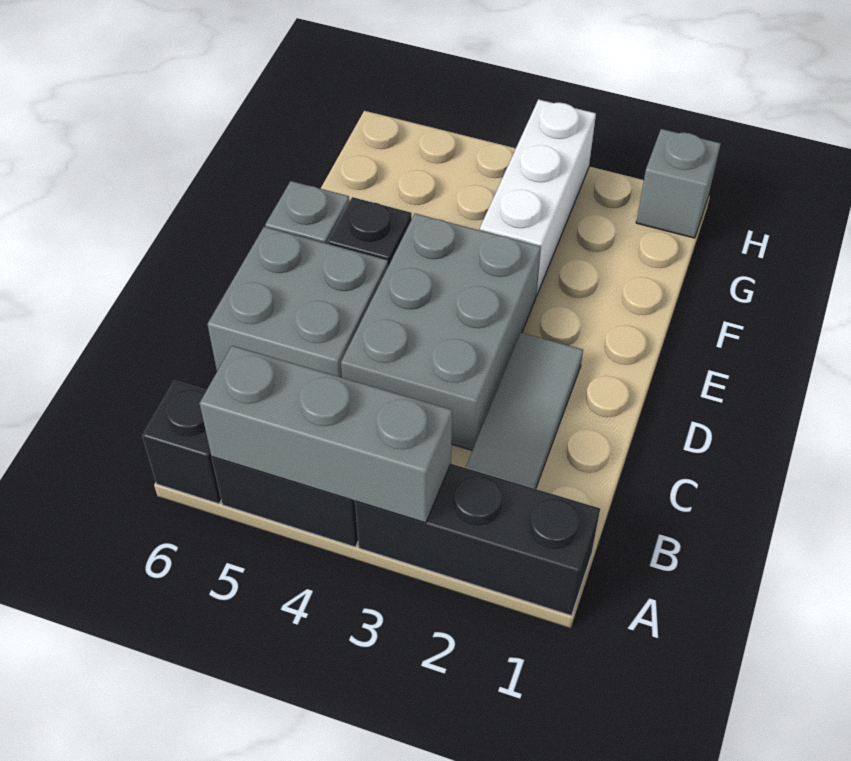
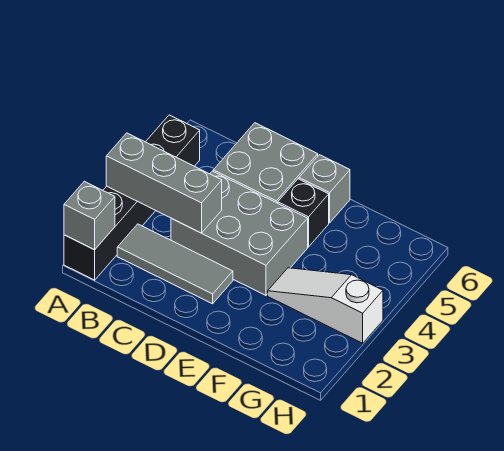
grey brick A3:A5 level 2 -> grey brick A3:C3 level 2
black brick A6 level 1 -> none
white brick F3:H3 level 1 -> white slope F3:H3 level 1 top H
grey brick H1 level 1 -> grey brick A1 level 2

